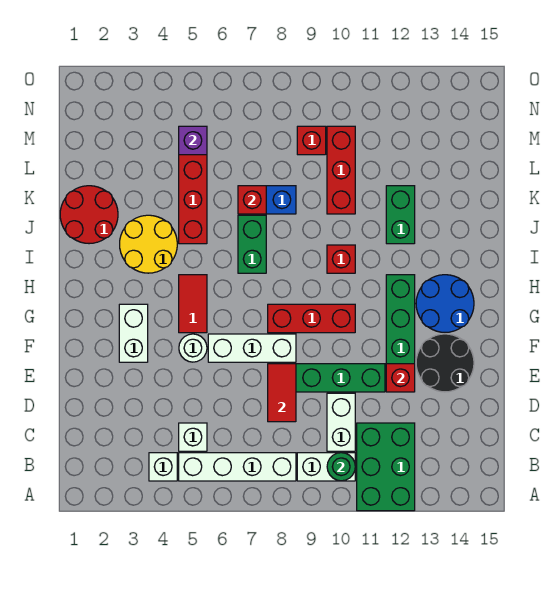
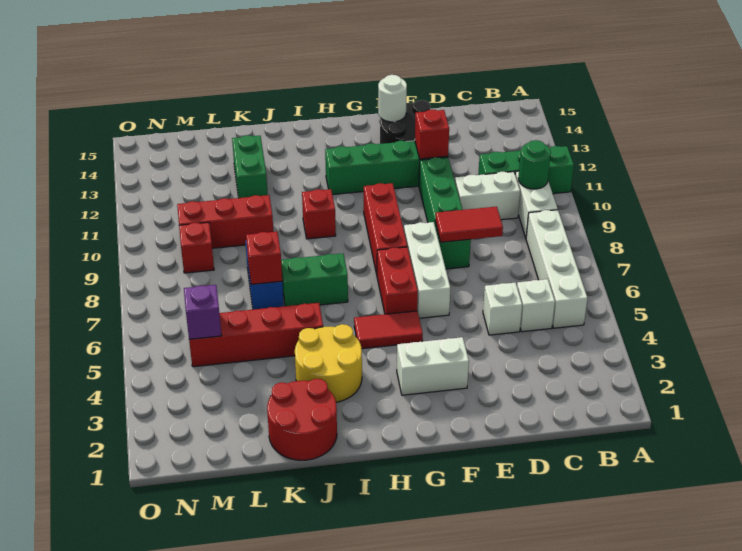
green brick A11:C12 level 1 -> green brick A11:C11 level 1
white brick B4 level 1 -> white brick D5 level 1
white round brick F5 level 1 -> white round brick F14 level 2
none -> red brick G6:G7 level 1
blue round brick G13:H14 level 1 -> none
green brick J12:K12 level 1 -> green brick K12:K13 level 1

